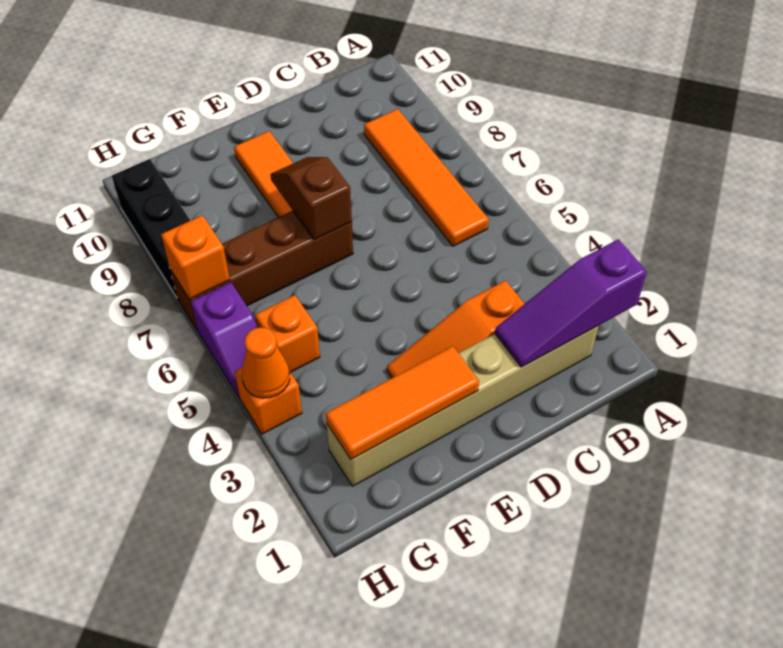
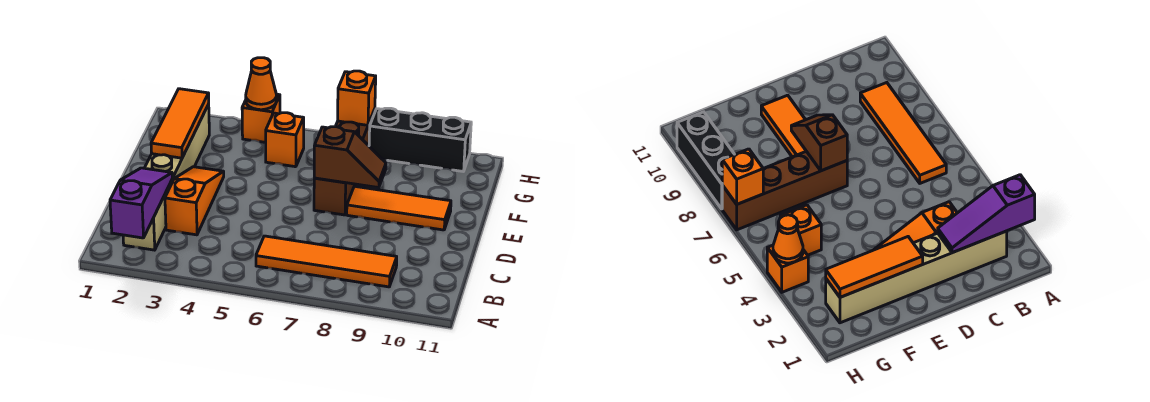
purple slope H5:H6 level 1 top 6 -> none

